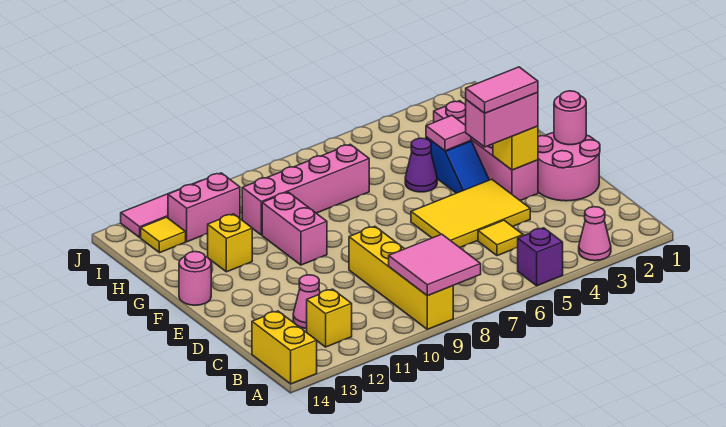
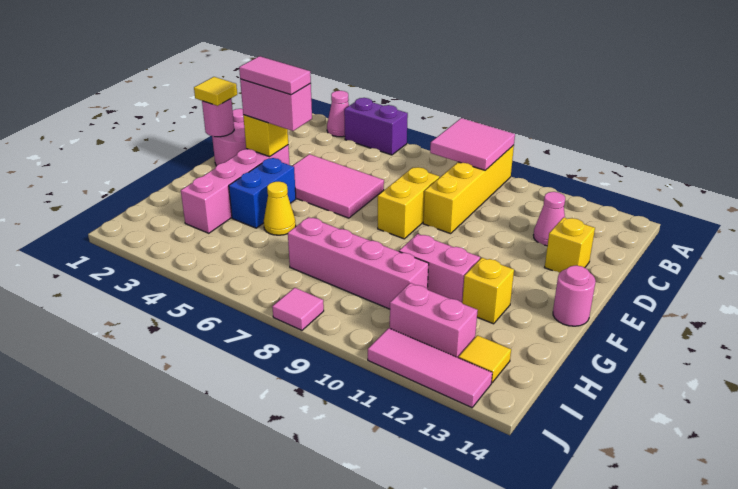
purple brick A5 level 1 -> purple brick A4:A5 level 1
yellow brick A14:B14 level 1 -> yellow brick D8:E8 level 1
yellow brick B12 level 1 -> yellow brick D13 level 1
yellow tile C5 level 1 -> yellow tile E1 level 3
yellow tile D4:E6 level 1 -> pink tile D4:E6 level 1
blue slope F4:G4 level 1 top G -> blue brick F4:G4 level 1
pink brick F10:G10 level 1 -> pink brick G10:G11 level 1
pink tile G4 level 2 -> pink tile J8 level 1
purple cone G5 level 1 -> yellow cone G5 level 1

